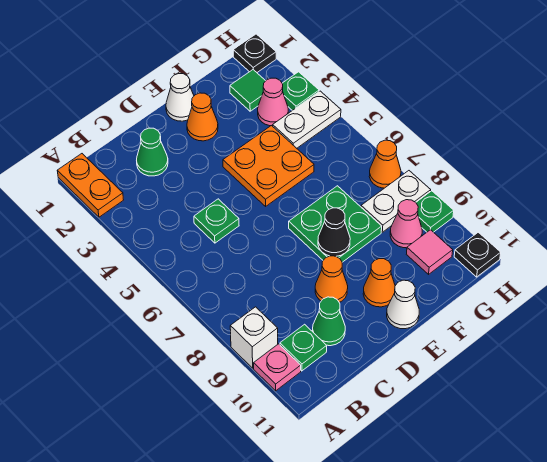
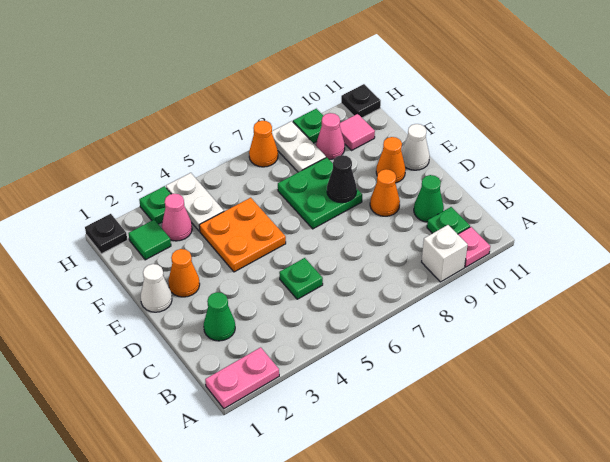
orange plate A1:A2 level 1 -> pink plate A1:A2 level 1

